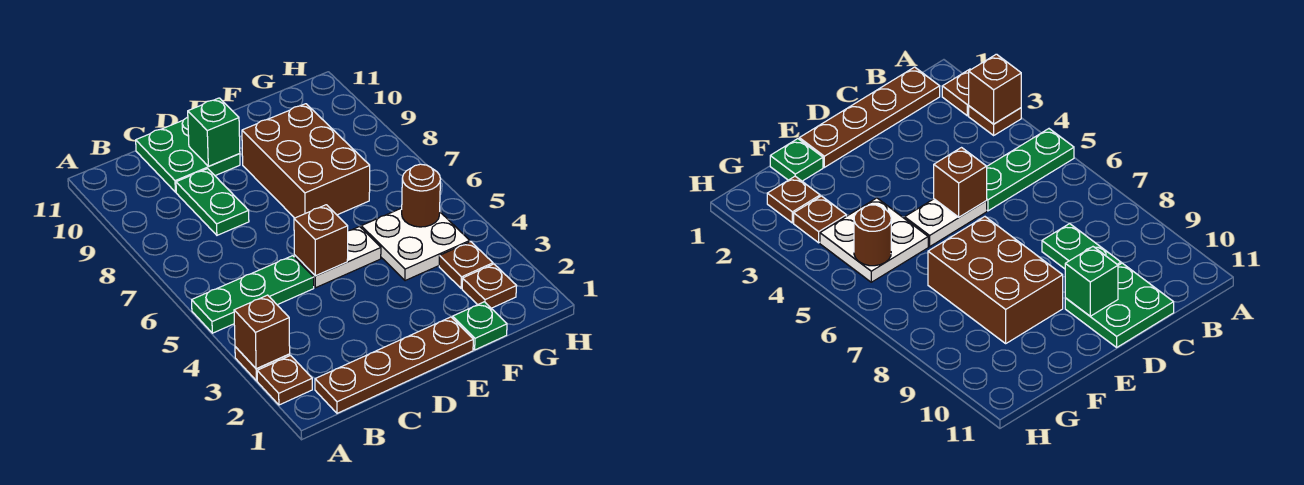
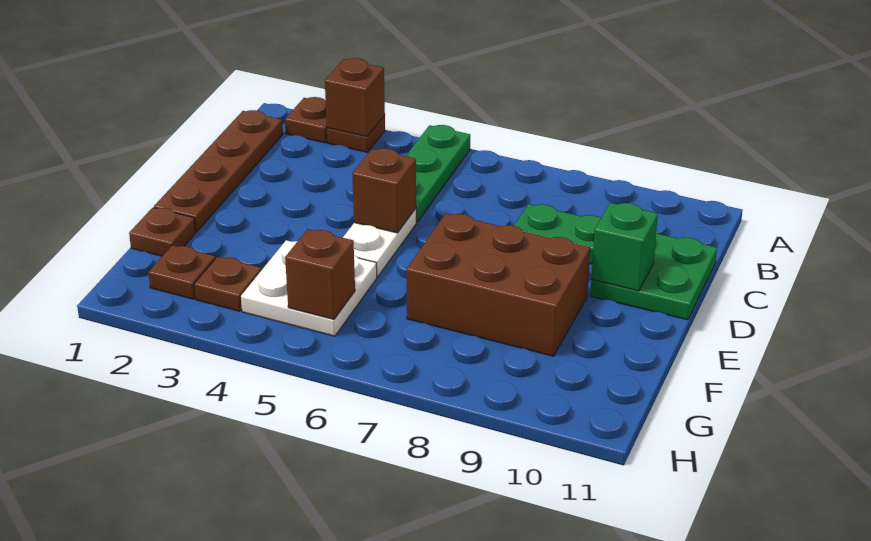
green plate F1 level 1 -> brown plate F1 level 1
brown round brick G5 level 2 -> brown brick G5 level 2

